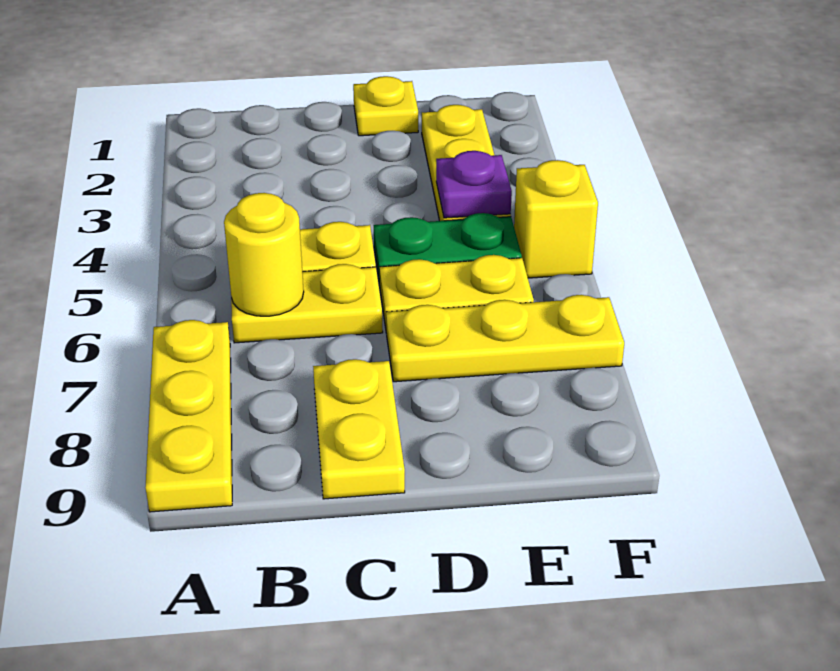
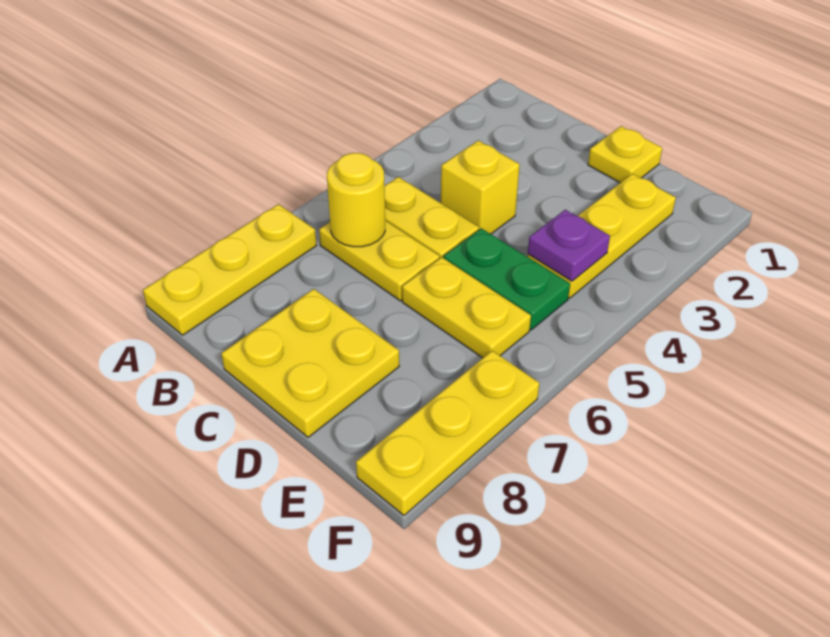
yellow plate C8:C9 level 1 -> yellow plate C8:D9 level 1
yellow plate D7:F7 level 1 -> yellow plate F7:F9 level 1
yellow brick F5 level 1 -> yellow brick C4 level 1

